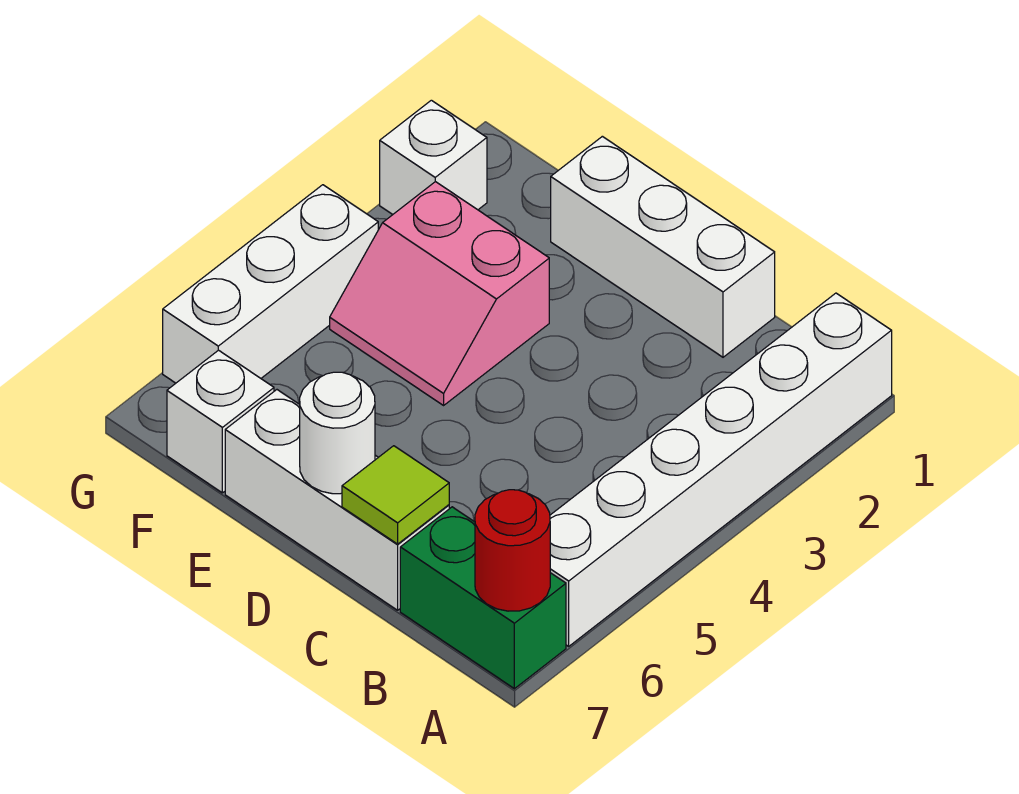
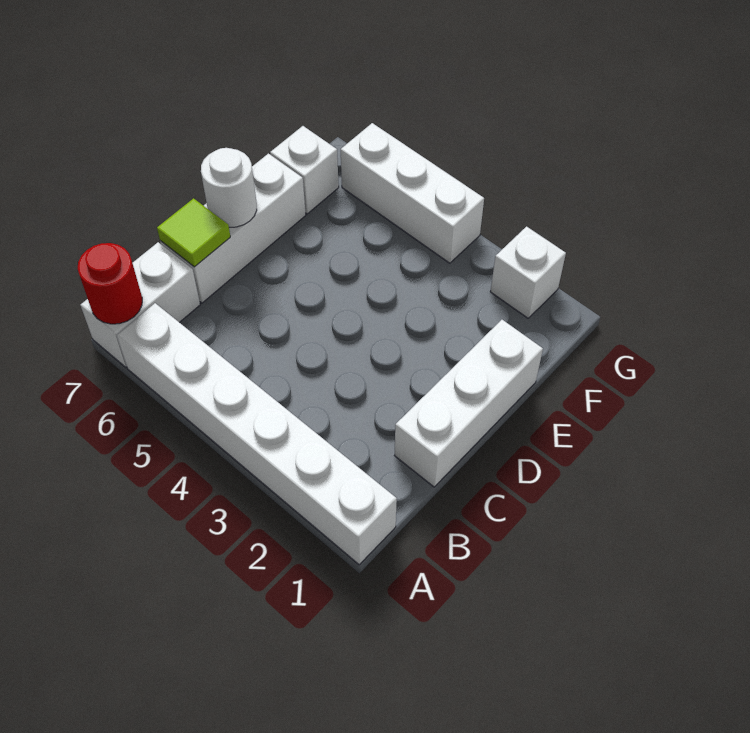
green brick A7:B7 level 1 -> white brick A7:B7 level 1
pink slope E3:F4 level 1 top 3 -> none

